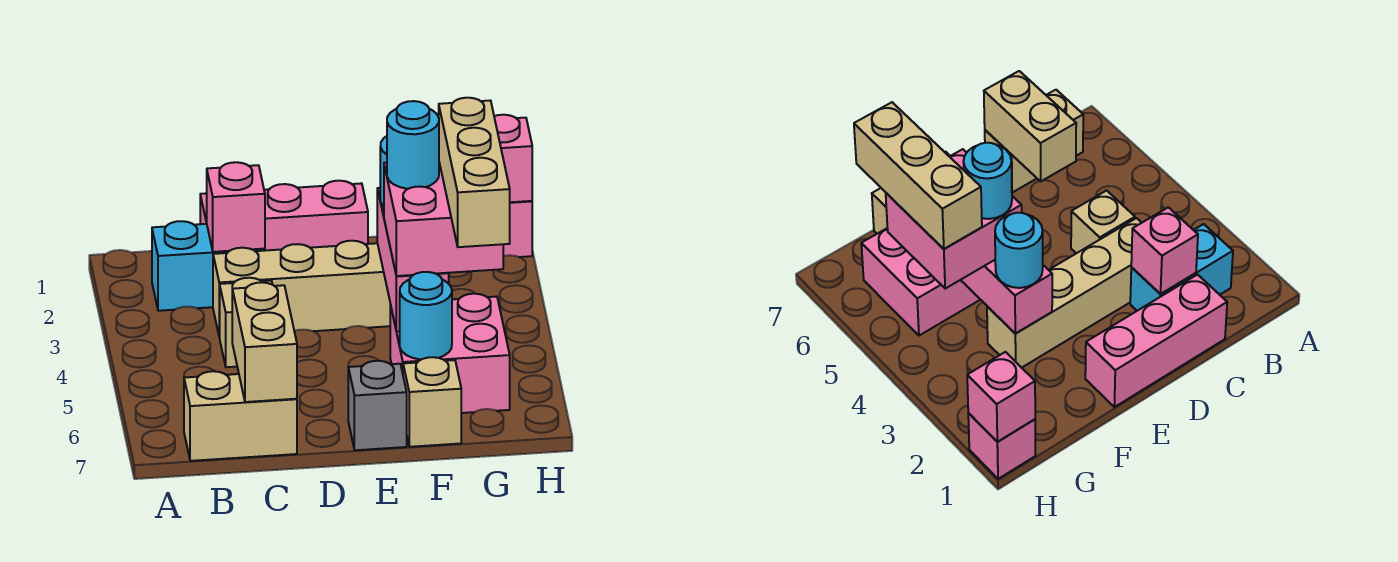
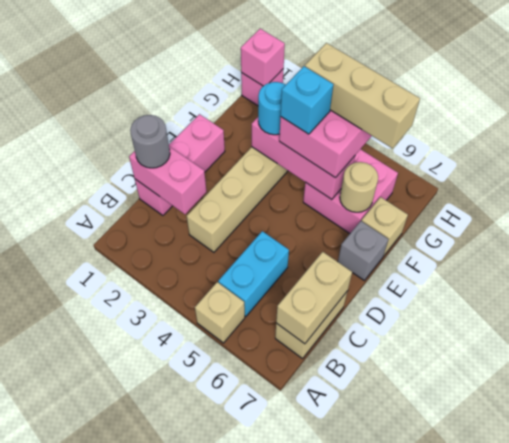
cyan brick B2:C2 level 1 -> cyan brick B5:C5 level 1
none -> grey round brick C1 level 3
pink brick C2 level 2 -> pink brick C1:C2 level 2
tan brick C4 level 1 -> tan brick A5 level 1
tan brick C6:C7 level 2 -> tan brick B7:C7 level 2
cyan round brick F4 level 4 -> cyan brick F4 level 4
cyan round brick F6 level 2 -> tan round brick F6 level 2

